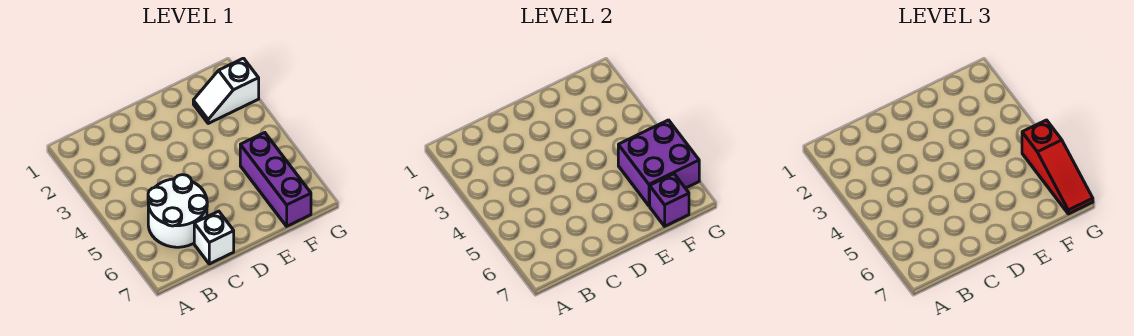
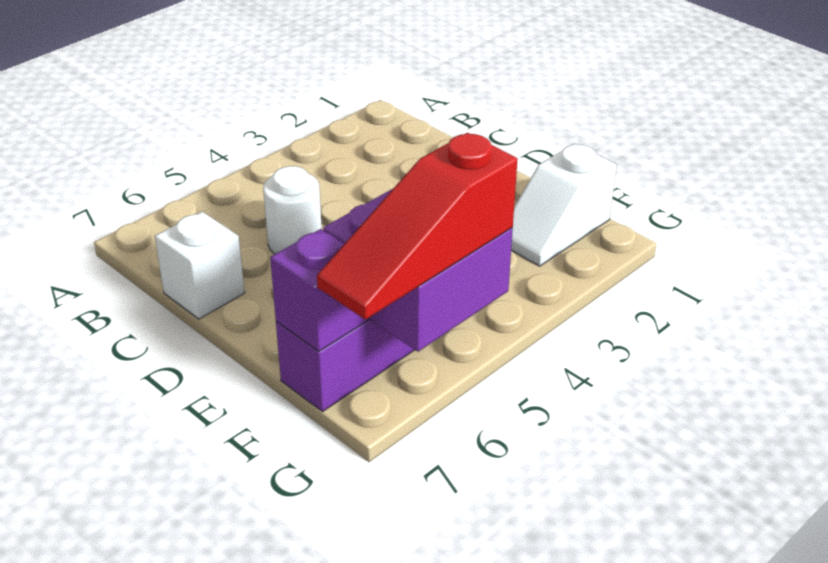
white round brick B5:C6 level 1 -> white round brick C5 level 1
white slope F2:G2 level 1 top G -> white slope F1:F2 level 1 top 1

